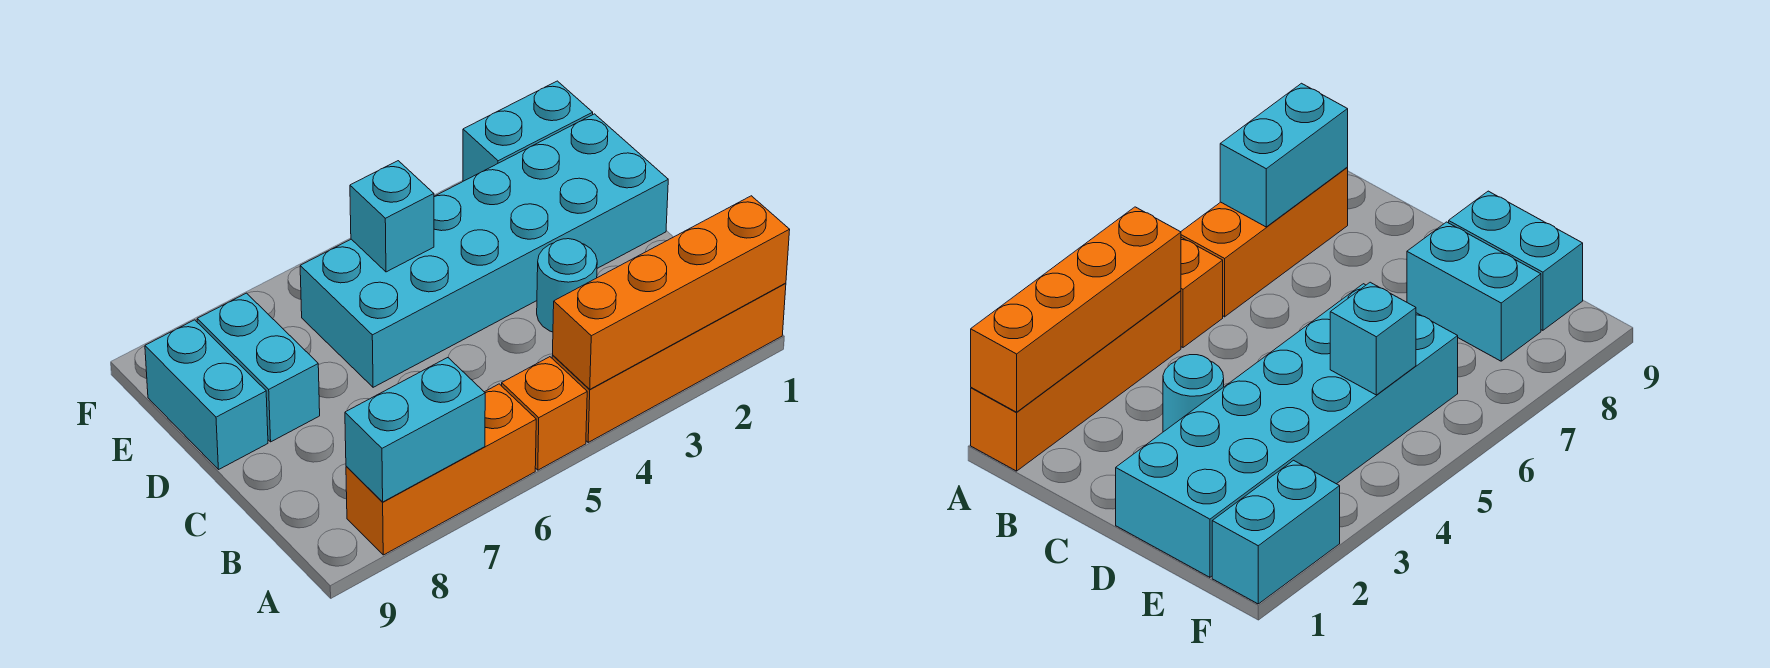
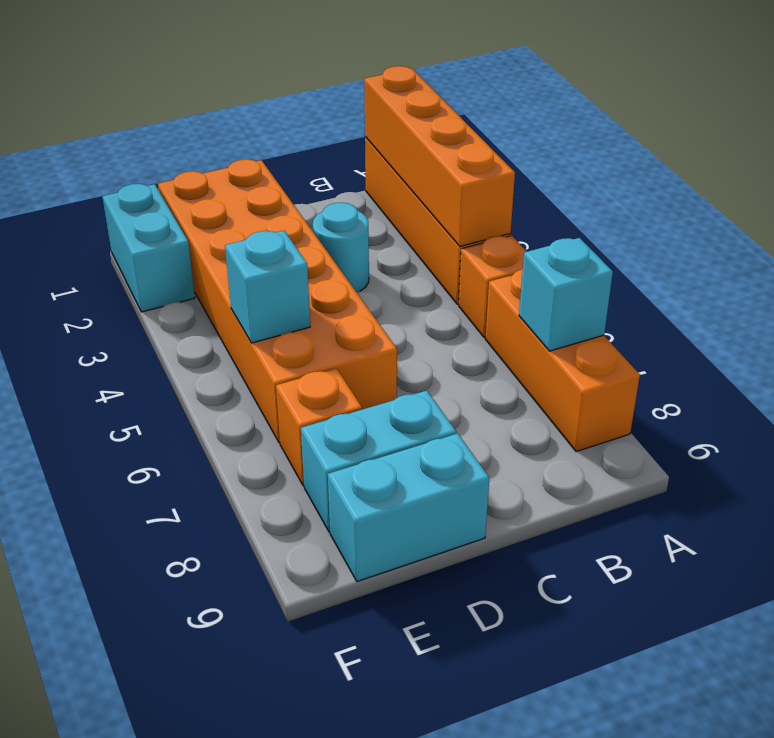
cyan brick A7:A8 level 2 -> cyan brick A7 level 2
cyan brick D1:E6 level 1 -> orange brick D1:E6 level 1
none -> orange brick E7 level 1

